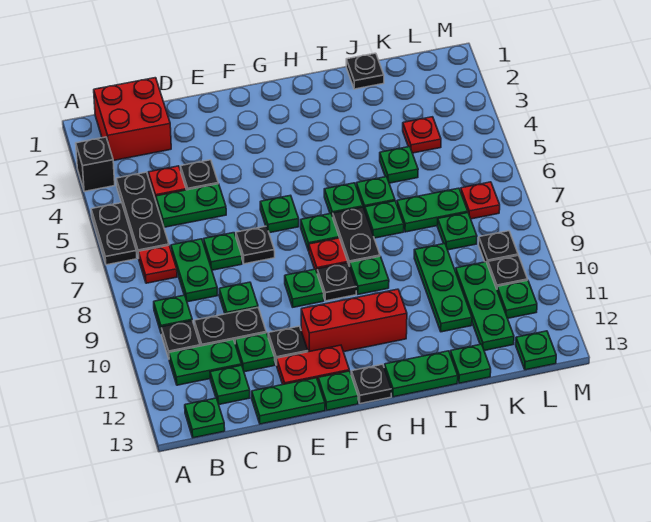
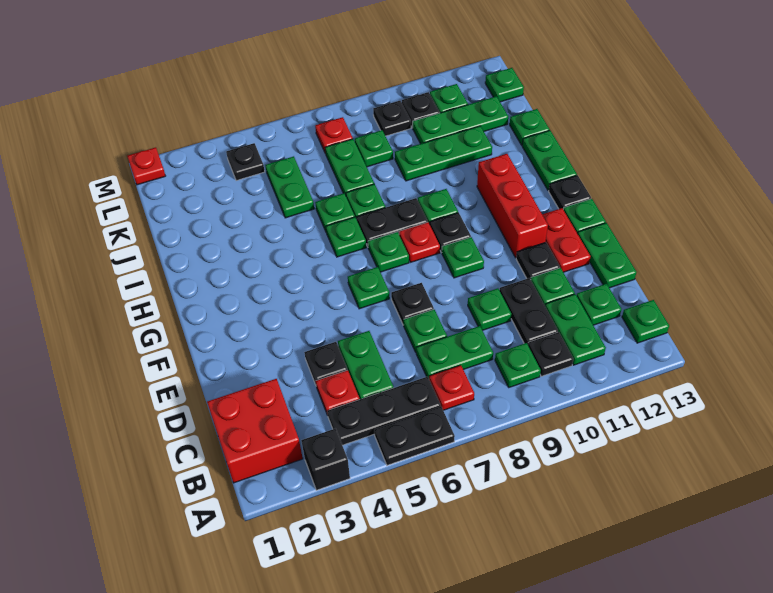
black plate J1 level 1 -> black plate L4 level 1
green plate J5 level 1 -> green plate J5:K5 level 1
red plate K4 level 1 -> red plate M1 level 1

